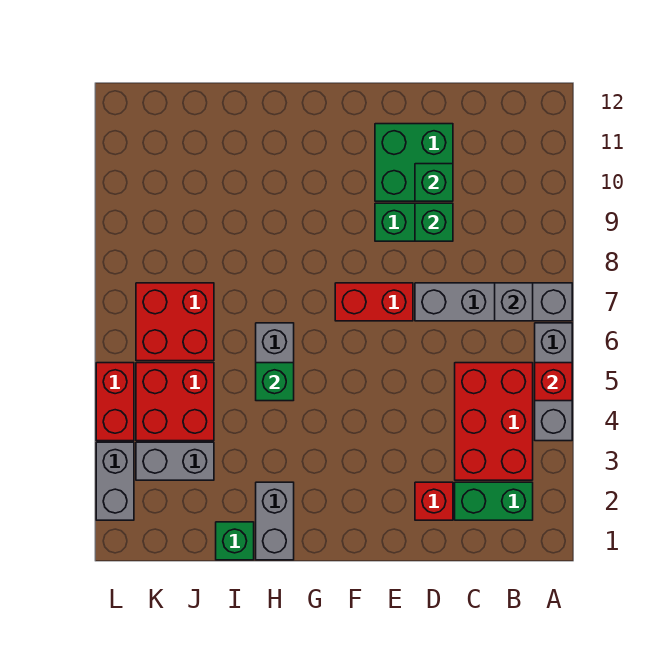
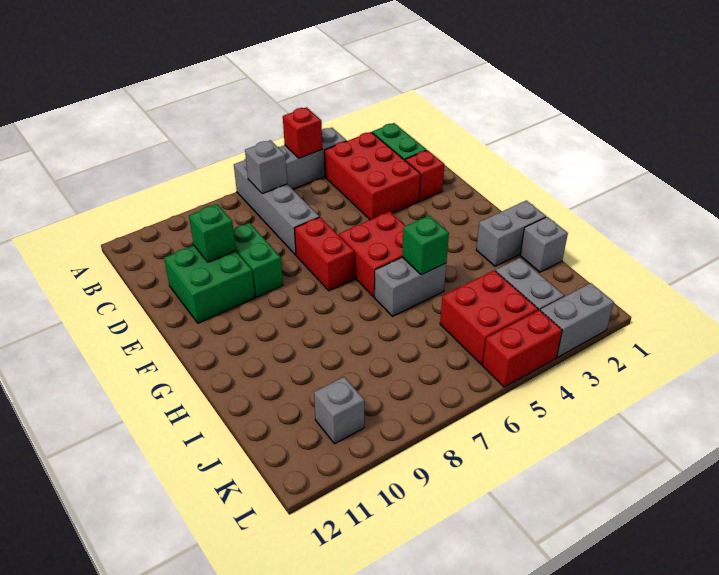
red brick B3:C5 level 1 -> red brick B3:D4 level 1
green brick D9 level 2 -> none
green brick I1 level 1 -> grey brick I1 level 1
red brick J6:K7 level 1 -> red brick F5:G6 level 1
none -> grey brick K10 level 1

